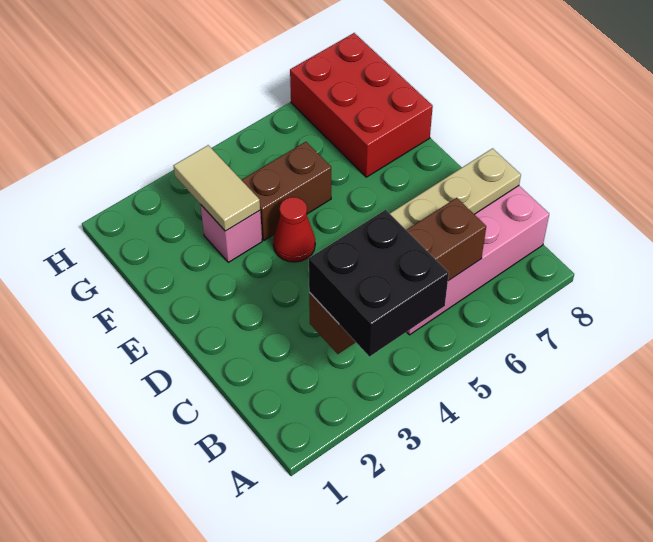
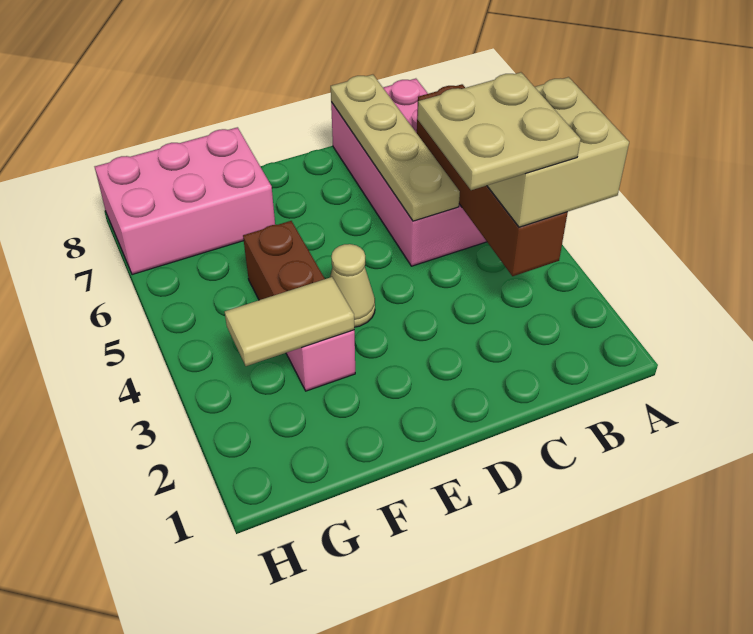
black brick A3:B4 level 3 -> tan brick A3:B4 level 3
none -> tan plate B3:C4 level 4
red cone E4 level 1 -> tan cone E4 level 1
red brick F7:H8 level 1 -> pink brick F7:H8 level 1

